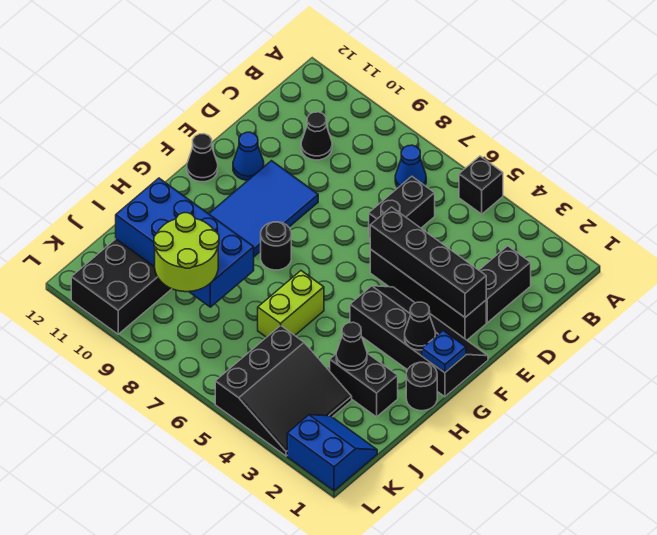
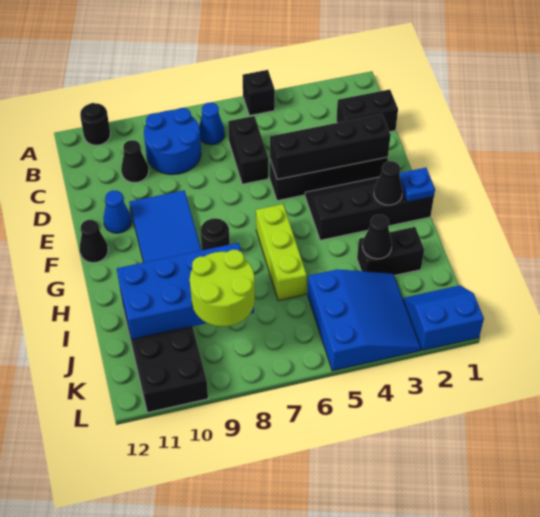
none -> blue round brick B8:C9 level 1
black brick C2:D2 level 1 -> black brick C1:C2 level 1
black round brick H1 level 1 -> black round brick A11 level 1
lime brick H6:I6 level 1 -> lime brick G6:I6 level 1
black slope J3:L5 level 1 top 5 -> blue slope J3:L5 level 1 top 5

